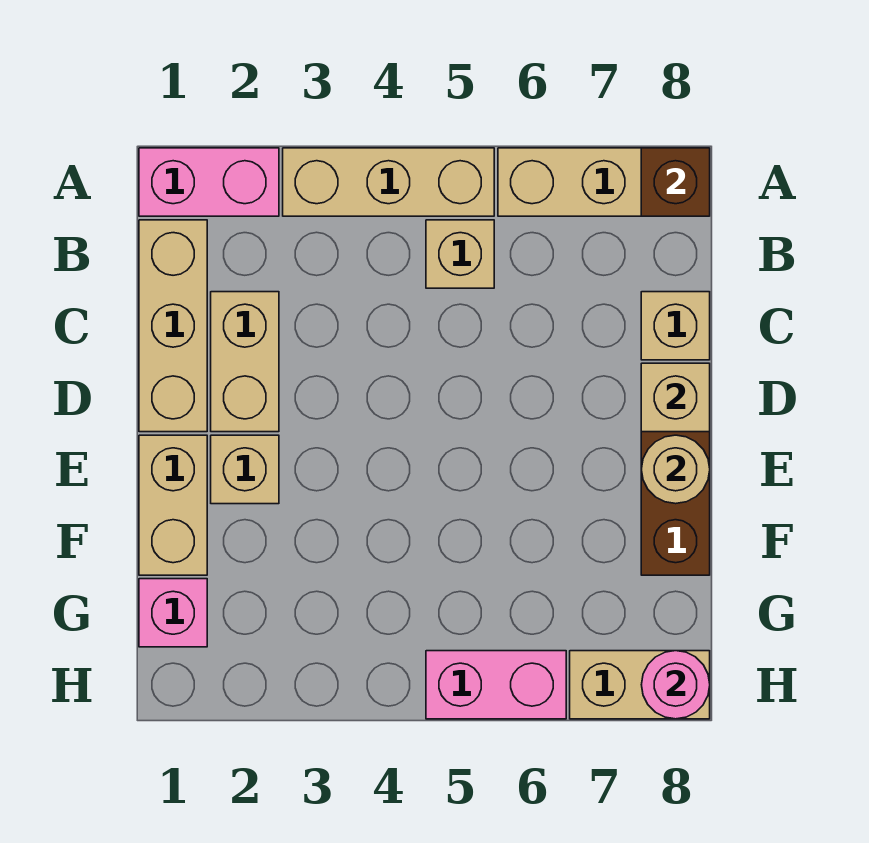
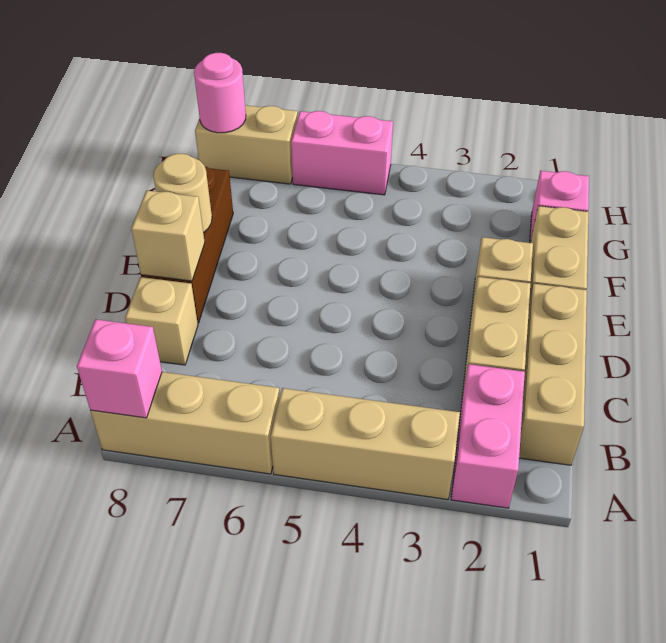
pink brick A1:A2 level 1 -> pink brick A2:B2 level 1
brown brick A8 level 2 -> pink brick A8 level 2
tan brick B5 level 1 -> none

